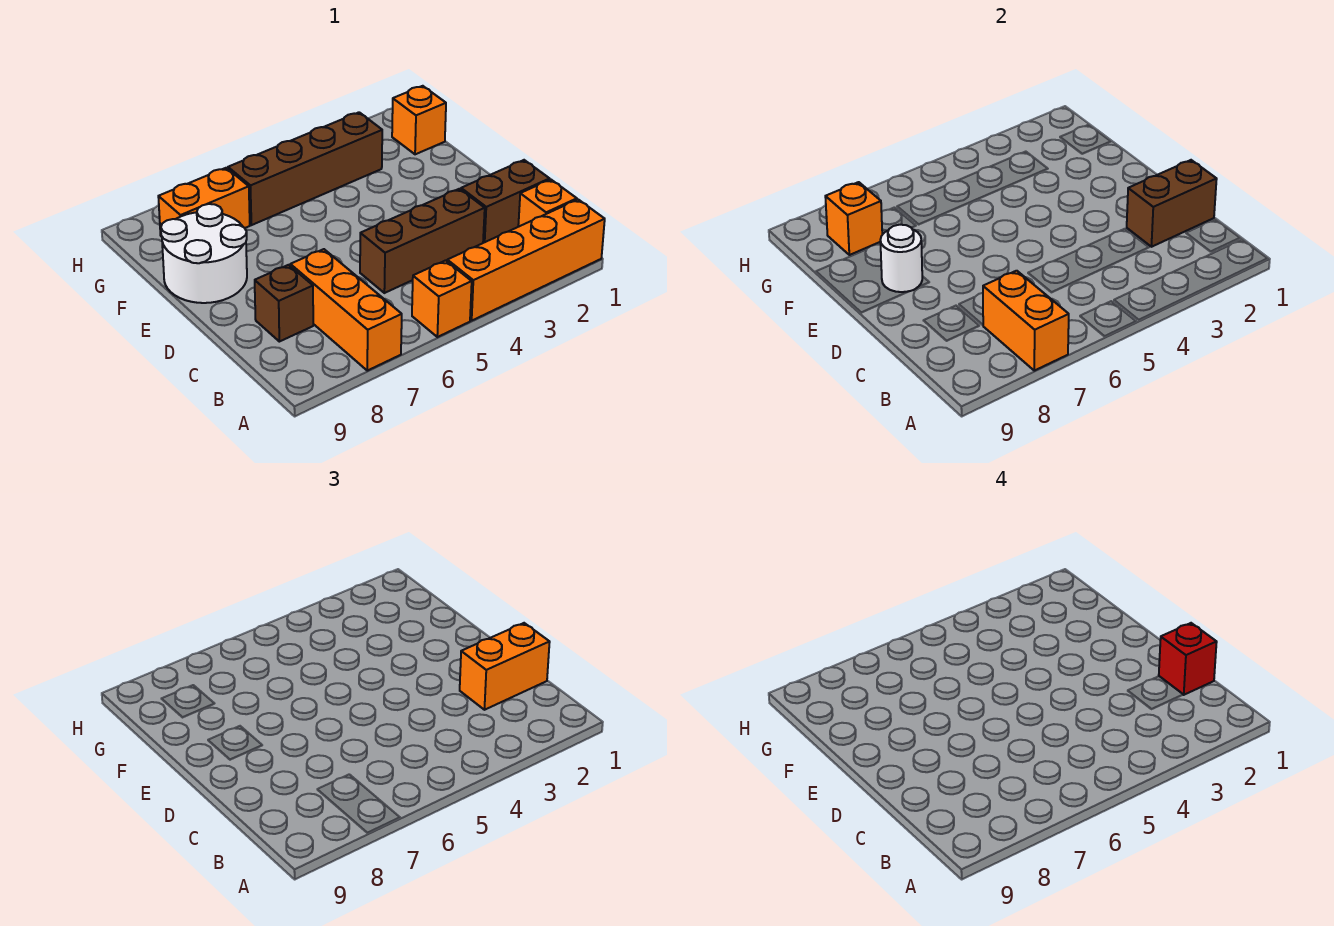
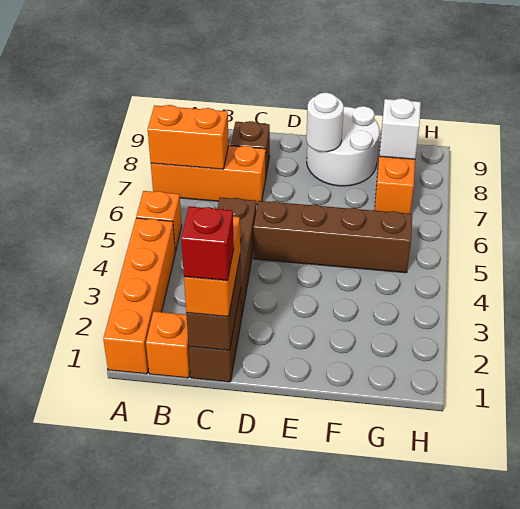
orange brick G1 level 1 -> none
brown brick G3:G6 level 1 -> brown brick D5:G5 level 1
orange brick G8 level 2 -> white brick G8 level 2

